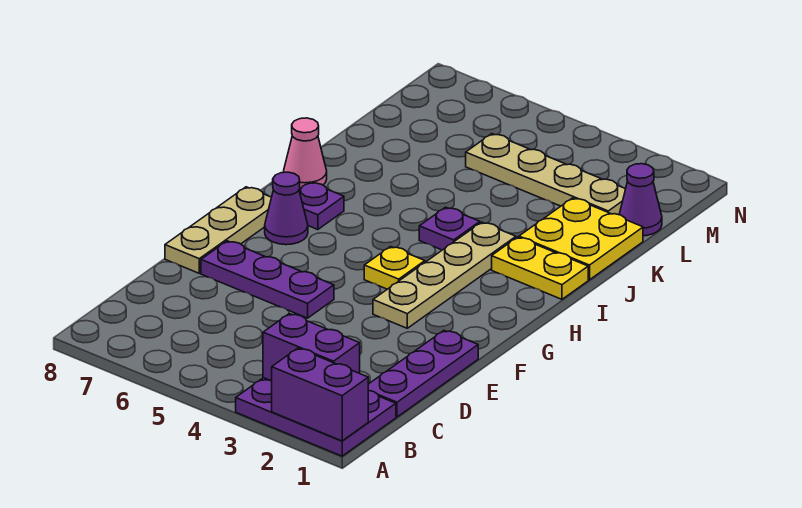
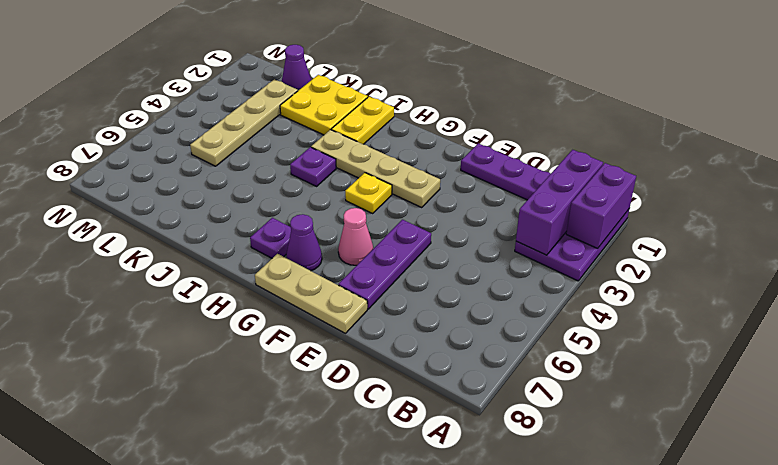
purple brick B2:B3 level 2 -> purple brick B1:B3 level 2
pink cone I8 level 1 -> pink cone F6 level 1

